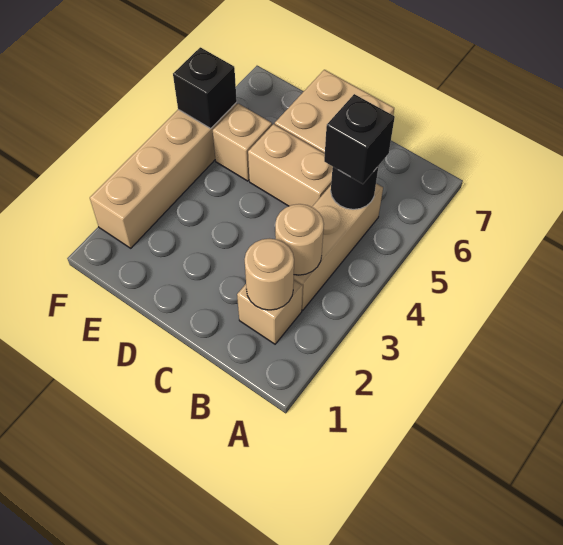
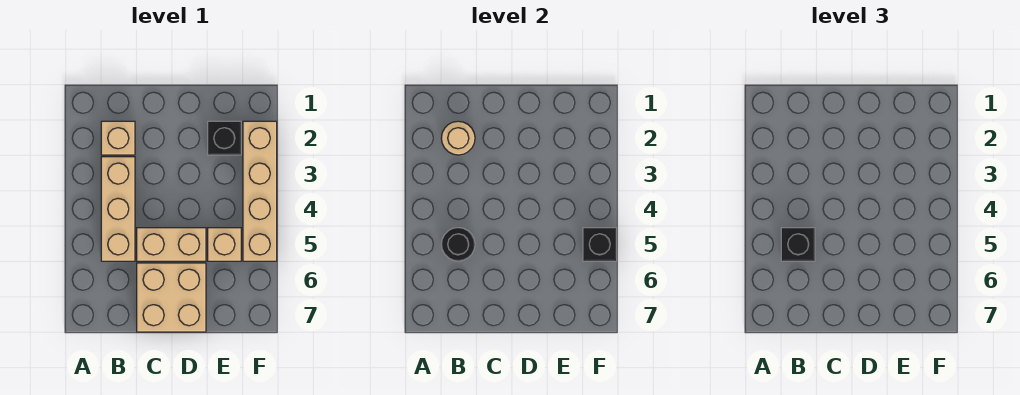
tan round brick B3 level 2 -> none
none -> black brick E2 level 1

